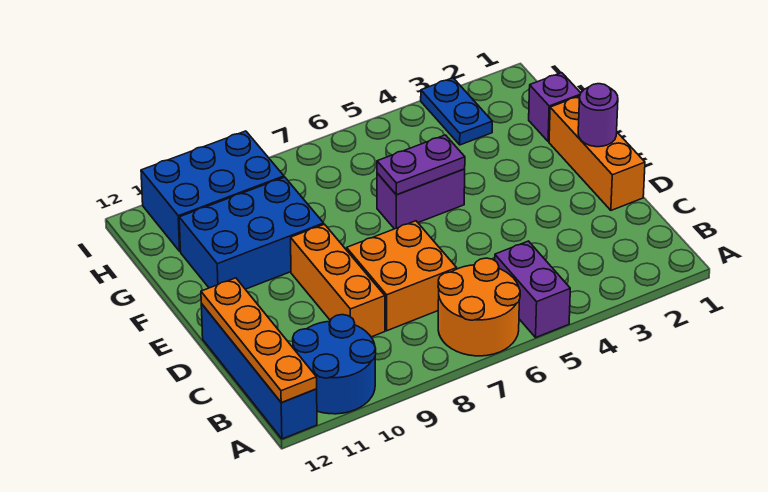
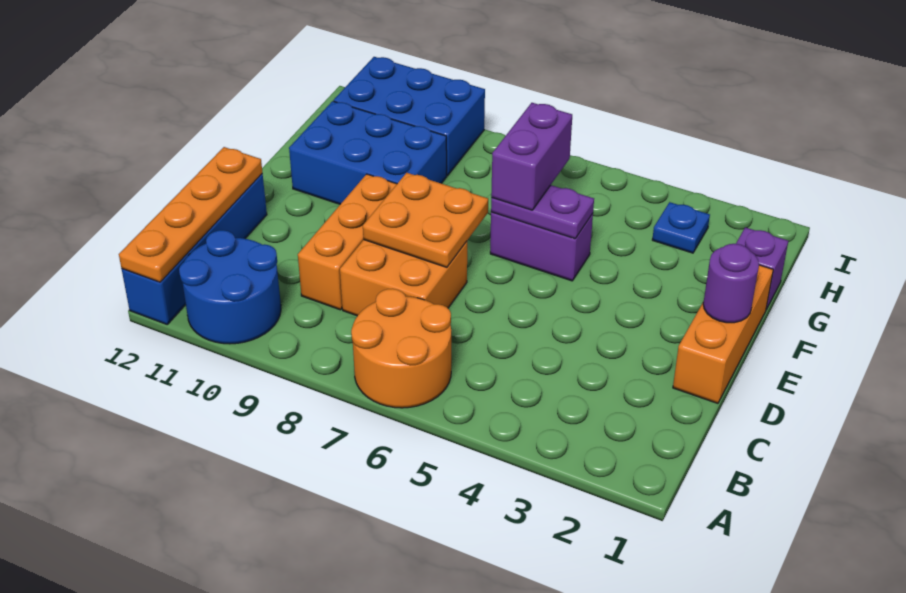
purple brick A5:B5 level 1 -> purple brick F6:G6 level 3
none -> orange plate D7:E8 level 2
blue plate H3:I3 level 1 -> blue plate H3 level 1

